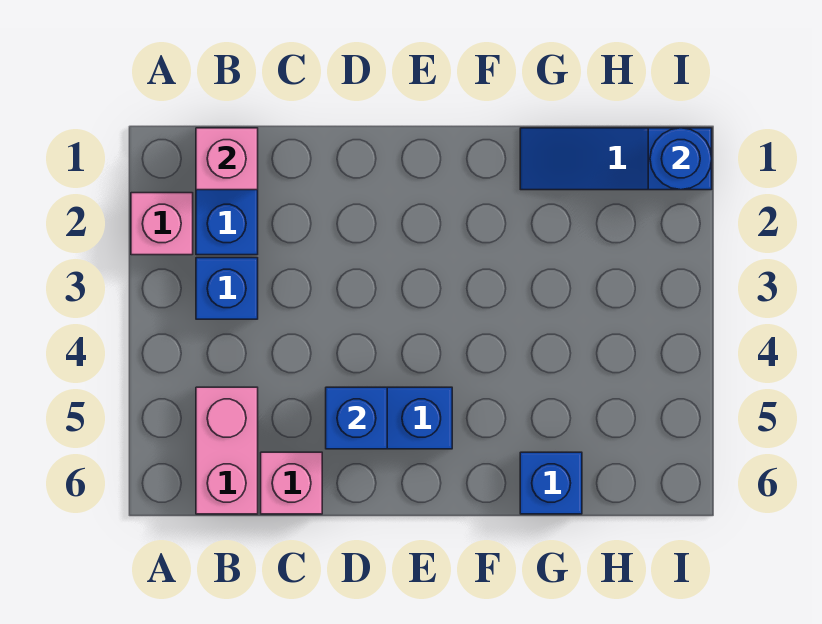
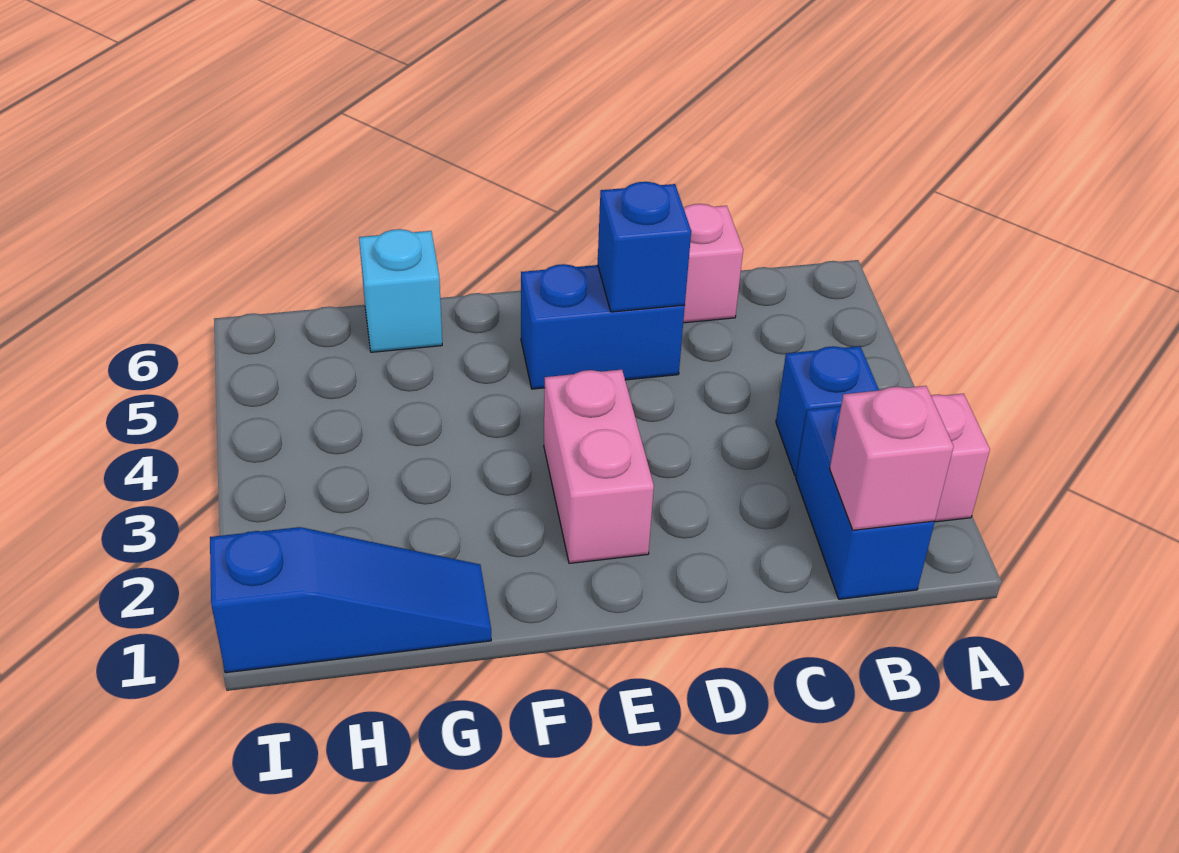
pink brick B5:B6 level 1 -> pink brick E2:E3 level 1
blue brick G6 level 1 -> cyan brick G6 level 1
blue round brick I1 level 2 -> none

